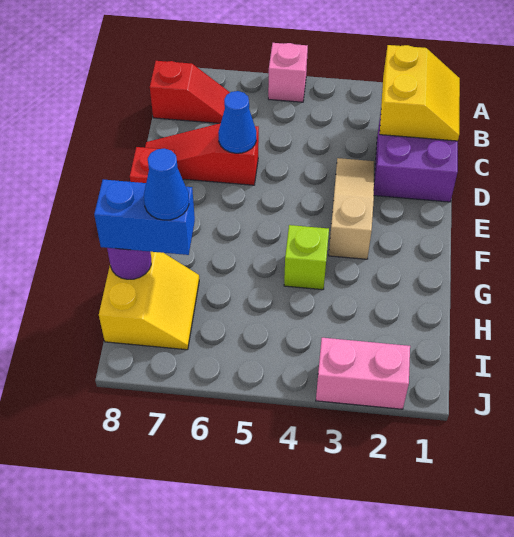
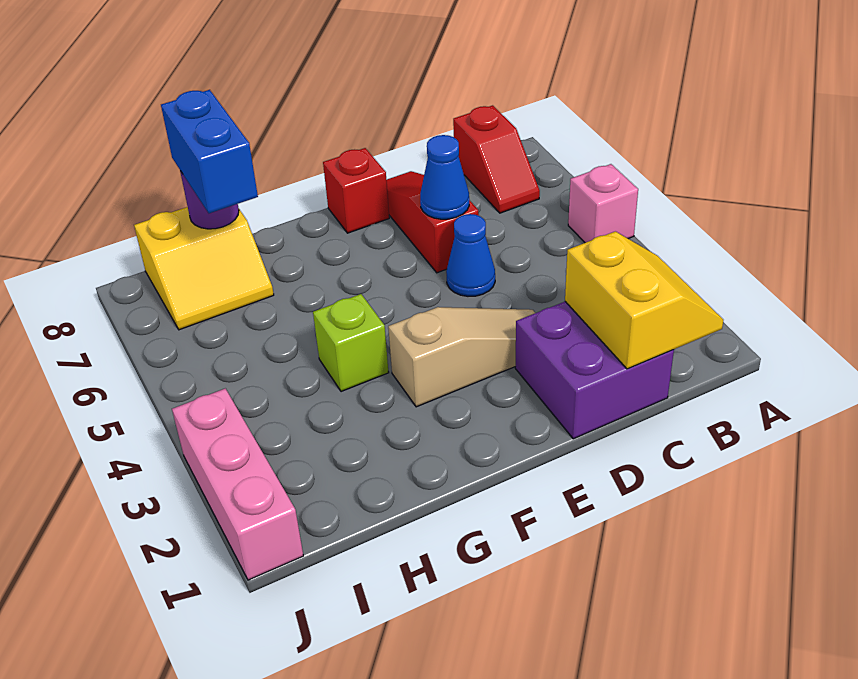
yellow slope B1:C2 level 2 top 2 -> yellow slope B1:C2 level 2 top C
blue cone H7 level 4 -> blue cone D5 level 1
pink brick J2:J3 level 1 -> pink brick J1:J3 level 1

